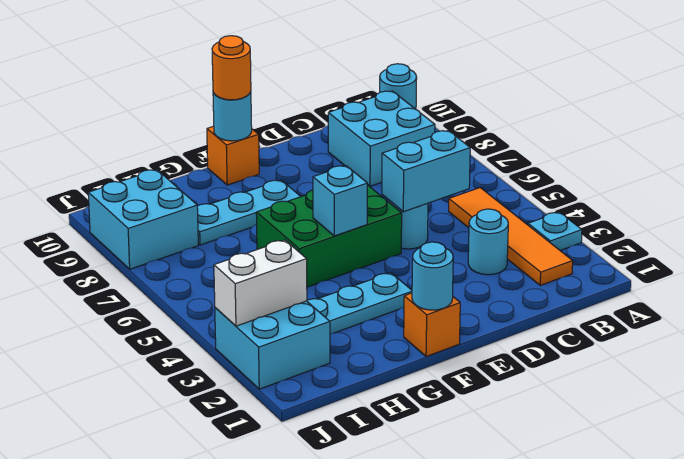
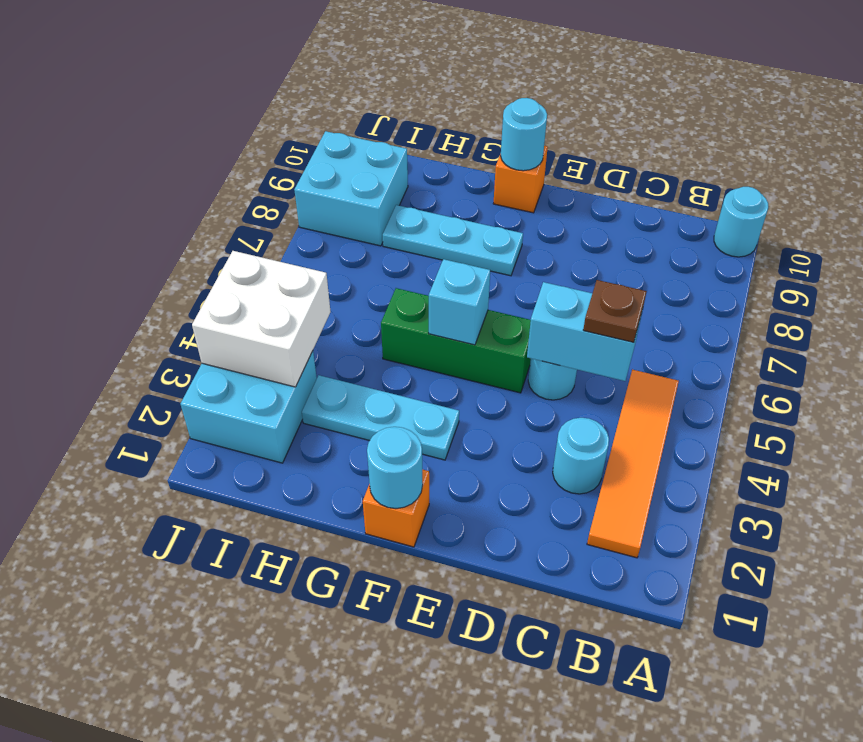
cyan plate A3 level 1 -> none
cyan brick B8:C9 level 1 -> none
none -> brown plate C5 level 3
green brick E5:G6 level 1 -> green brick E5:G5 level 1
orange round brick F10 level 3 -> none
white brick I3:J3 level 2 -> white brick I3:J4 level 2

